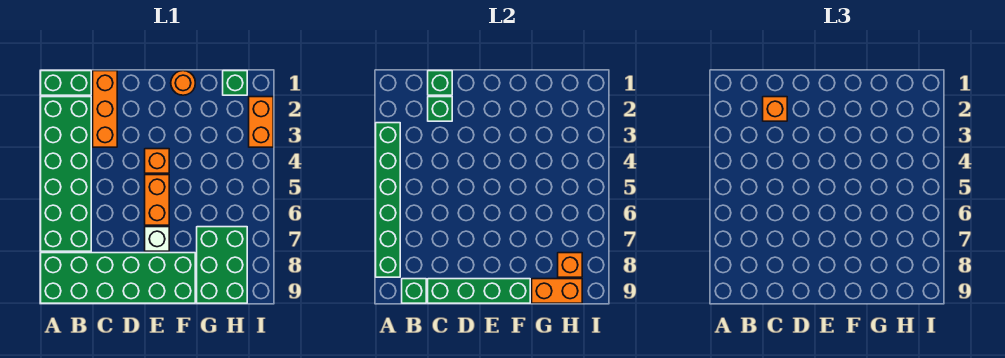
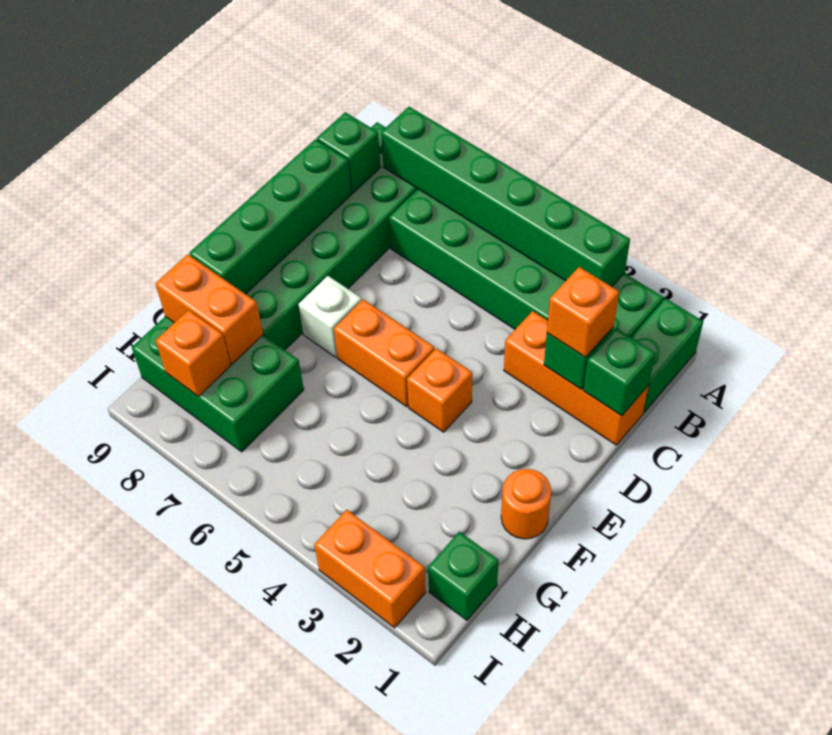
orange brick G9:H9 level 2 -> orange brick G8:G9 level 2

